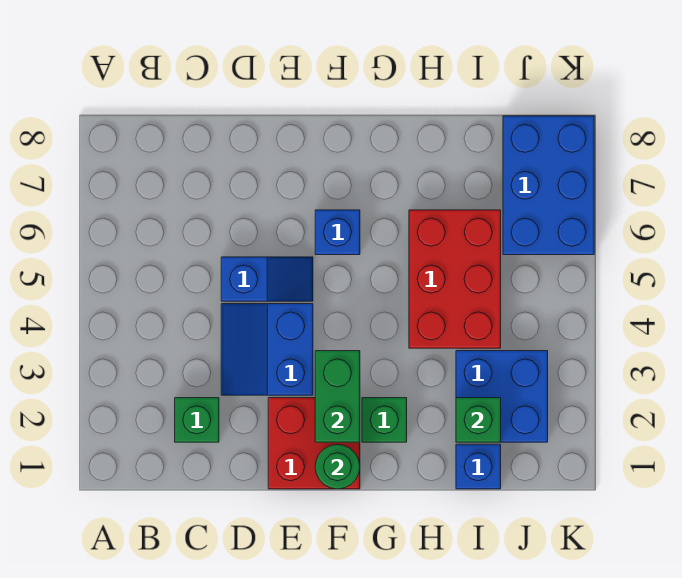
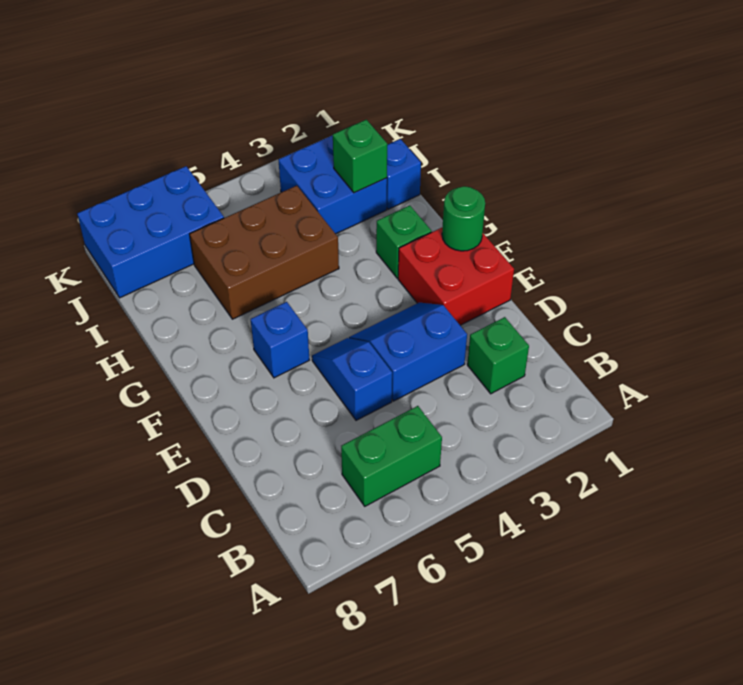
blue slope D3:E4 level 1 top E -> blue slope D3:E4 level 1 top D
green brick F2:F3 level 2 -> green brick B5:B6 level 1
red brick H4:I6 level 1 -> brown brick H4:I6 level 1

